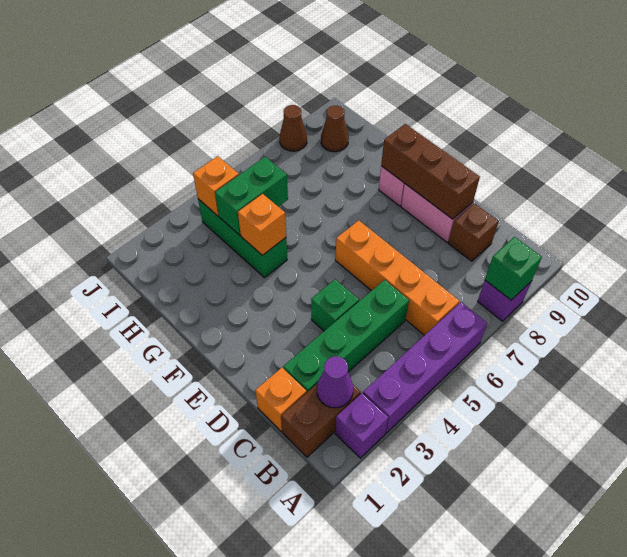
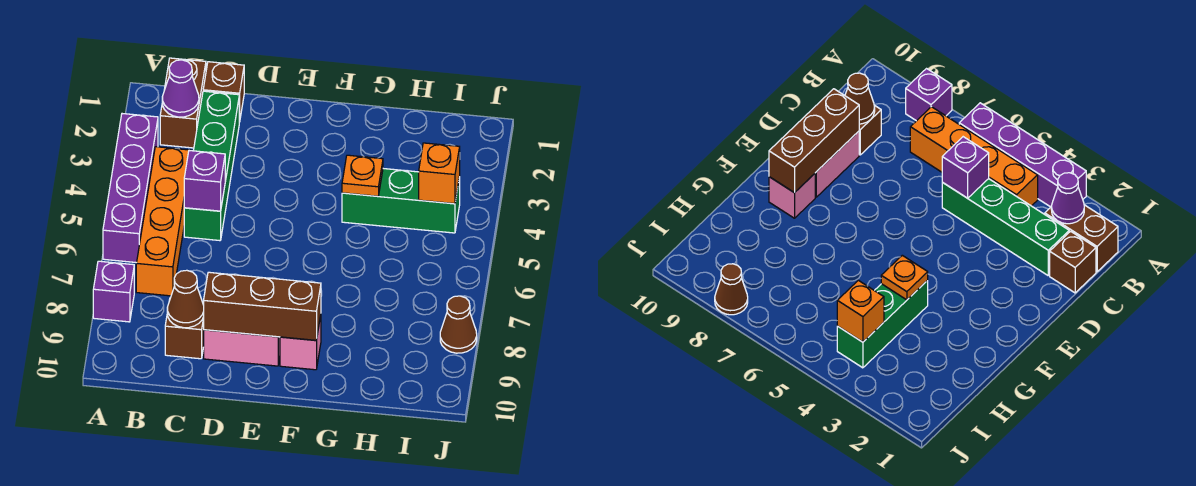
purple brick A2 level 1 -> purple brick C5 level 2
green brick A8 level 2 -> none
orange brick B6:E6 level 1 -> orange brick B4:B7 level 1
orange brick C1 level 1 -> brown brick C1 level 1
green brick D4 level 1 -> none
orange brick G4 level 2 -> orange plate G4 level 2
green brick H4:H5 level 2 -> none
brown cone I9 level 1 -> brown cone C9 level 2

